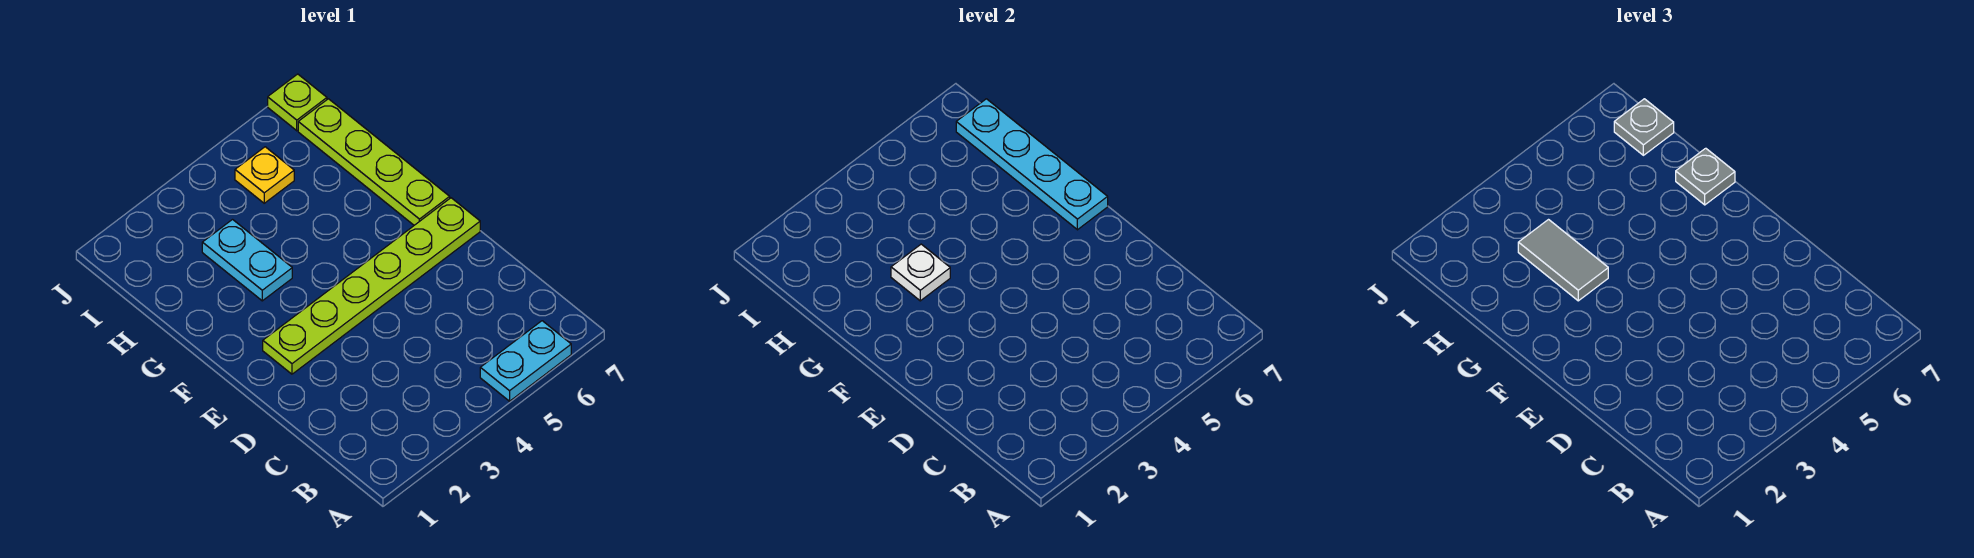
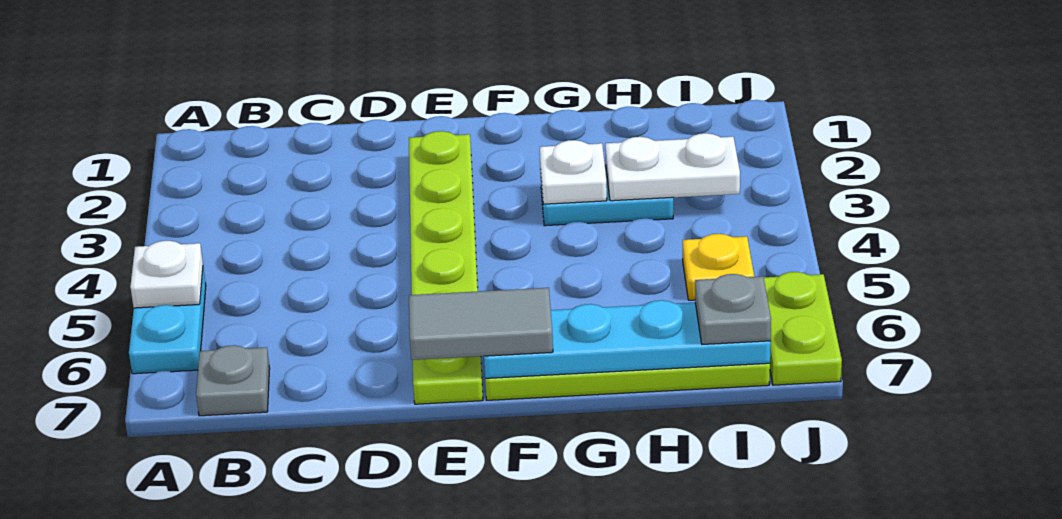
none -> white plate A5 level 2
grey tile G3:H3 level 3 -> grey tile E7:F7 level 3
grey plate G7 level 3 -> grey plate B7 level 1
none -> white plate H3:I3 level 2
lime plate J7 level 1 -> lime plate J6:J7 level 1

